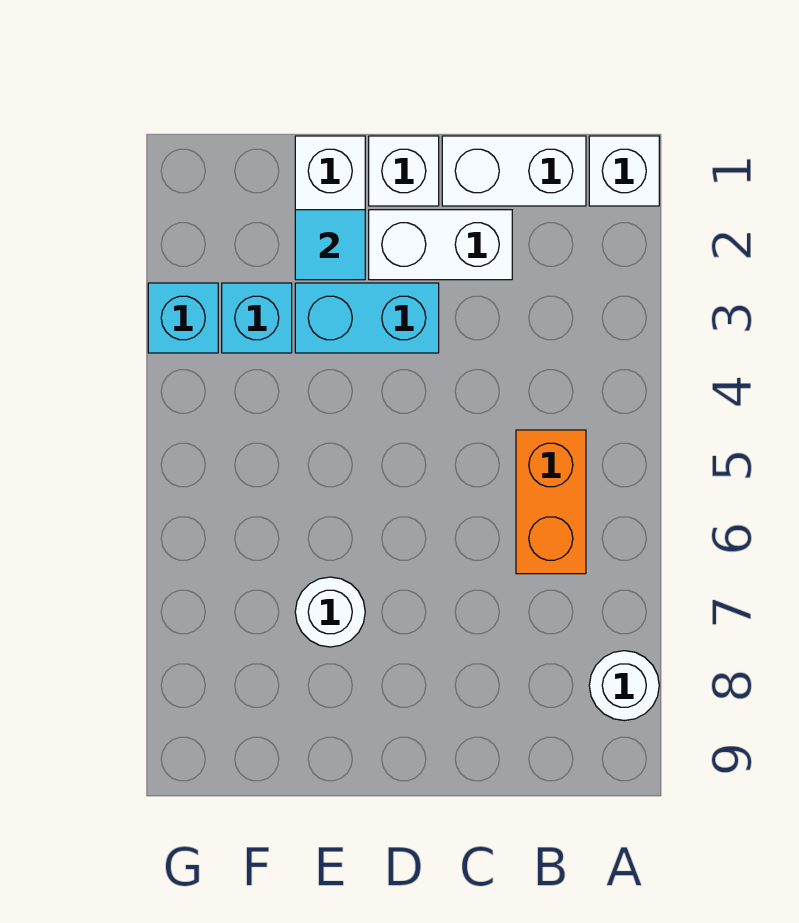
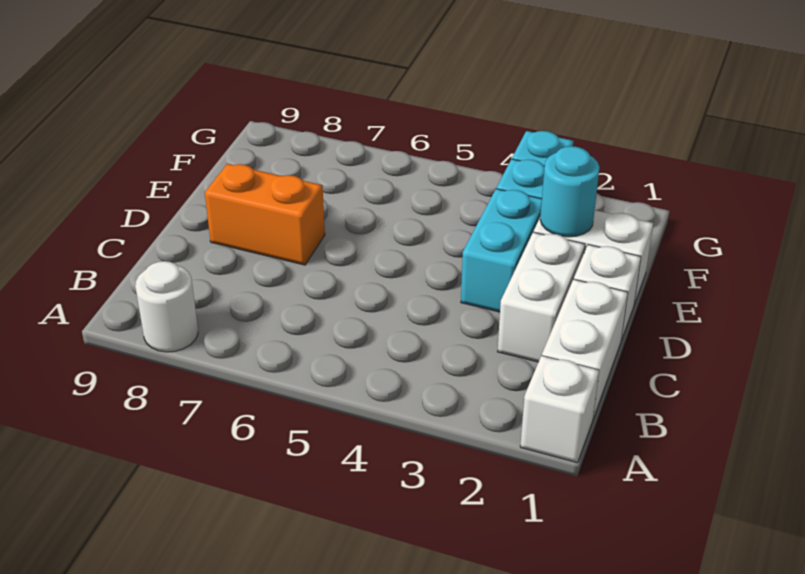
orange brick B5:B6 level 1 -> orange brick D7:D8 level 1
cyan tile E2 level 2 -> cyan round brick E2 level 2
white round brick E7 level 1 -> none

